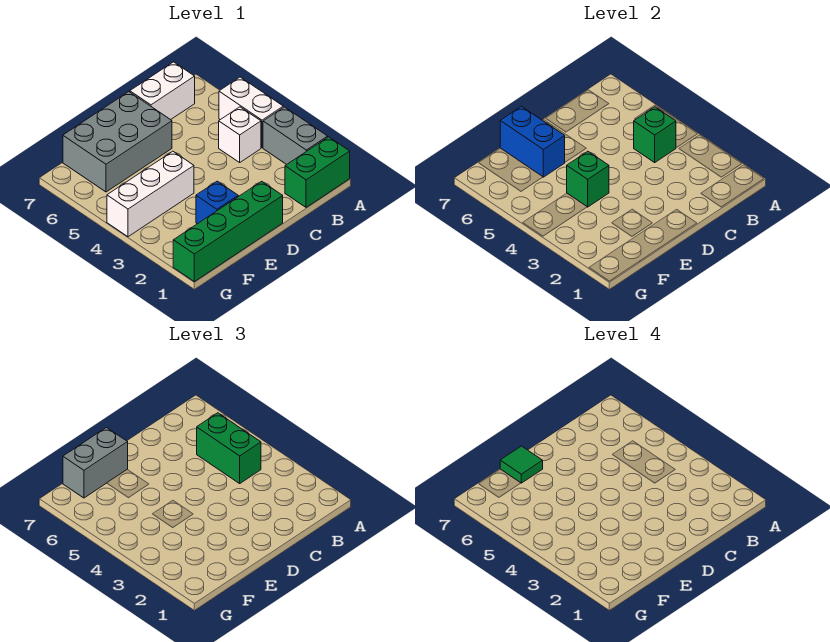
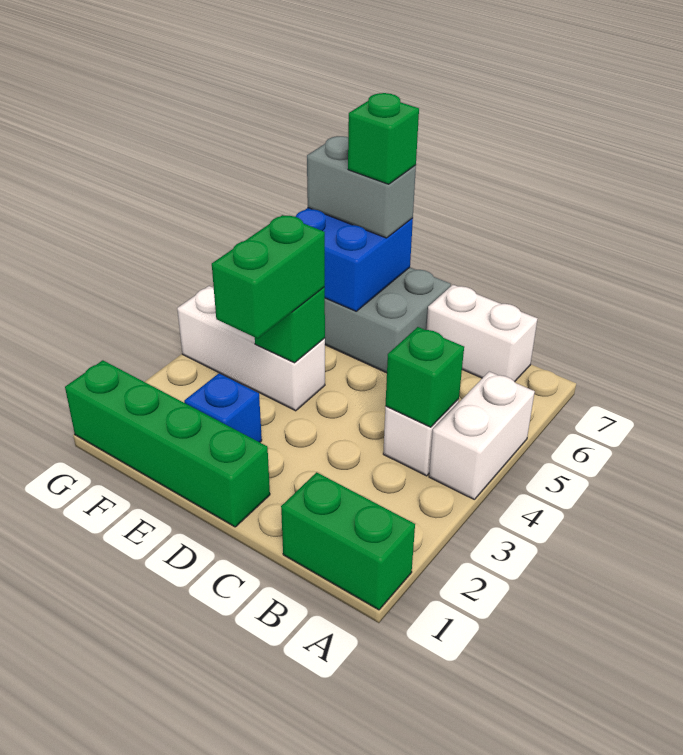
grey brick A2:A3 level 1 -> none
green brick B4:B5 level 3 -> green brick E3:E4 level 3
blue brick E6:E7 level 2 -> blue brick E6:F7 level 2
green tile E7 level 4 -> green brick E7 level 4

